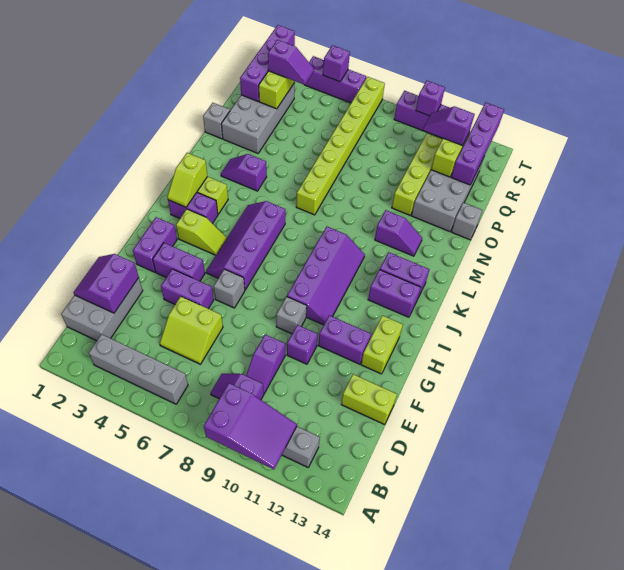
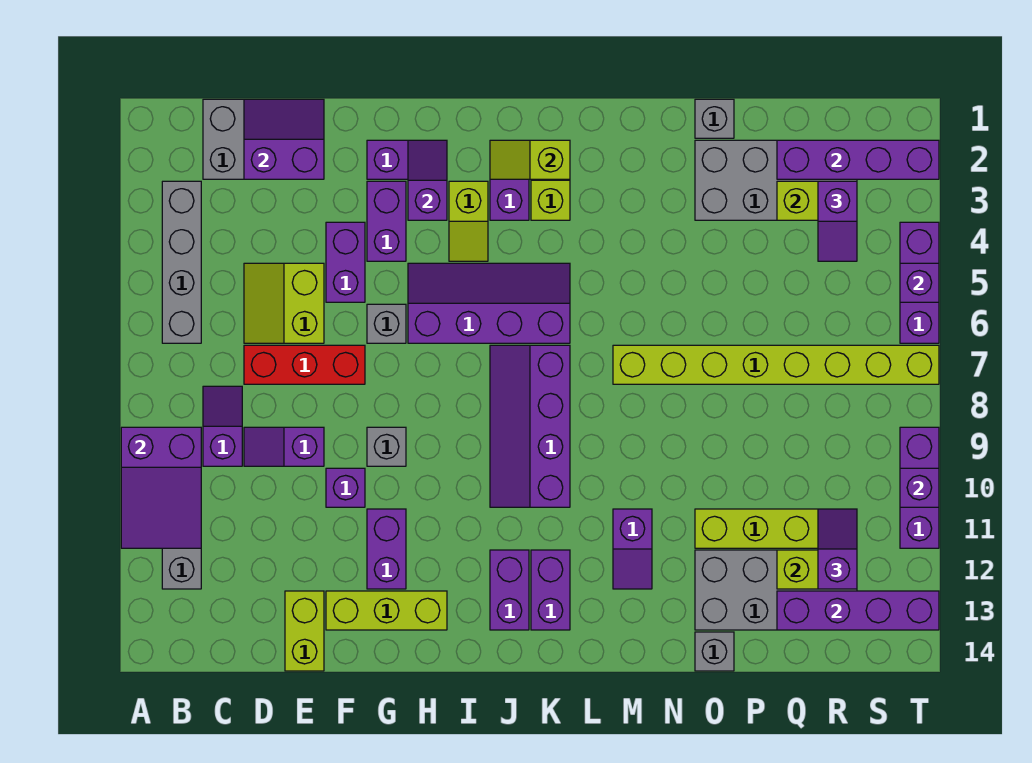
none -> red brick D7:F7 level 1
lime brick G13:H13 level 1 -> lime brick F13:H13 level 1
purple slope H9:K10 level 1 top 9 -> purple slope J7:K10 level 1 top K
purple slope M3:M4 level 1 top 4 -> purple slope H2:H3 level 2 top 3

